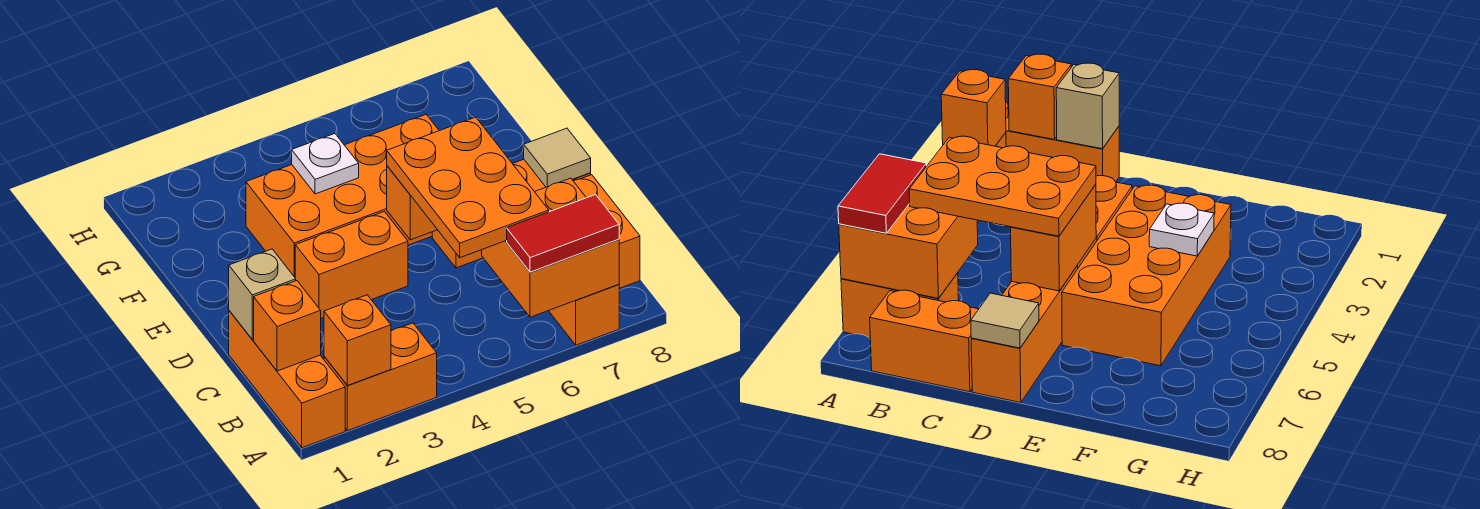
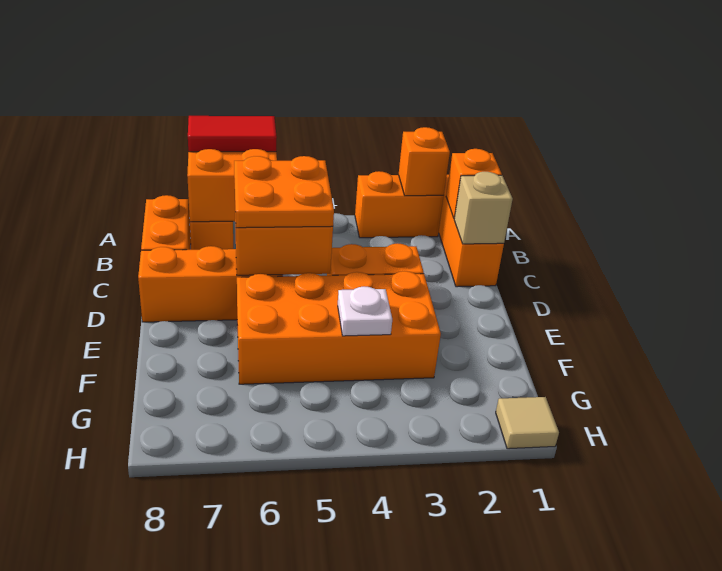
orange plate B5:D6 level 3 -> orange plate C5:D6 level 3
tan tile D8 level 2 -> tan tile H1 level 1

